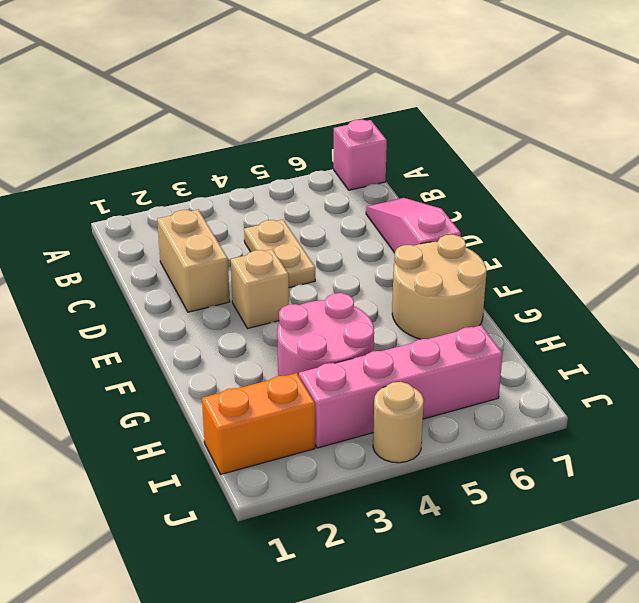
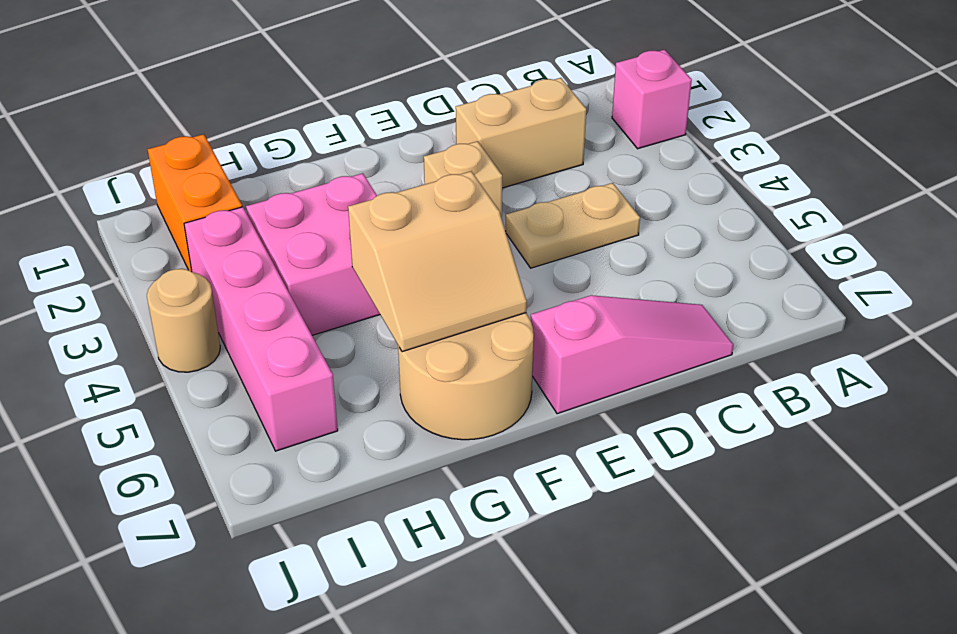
pink brick A7 level 1 -> pink brick A2 level 1
none -> tan slope F5:G6 level 2 top 5
pink round brick G3:H4 level 1 -> pink brick G3:H4 level 1

